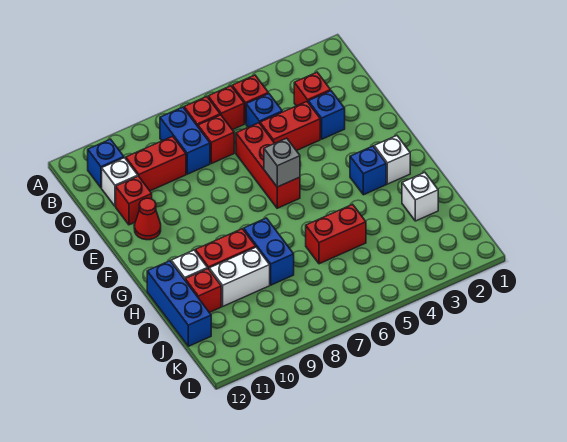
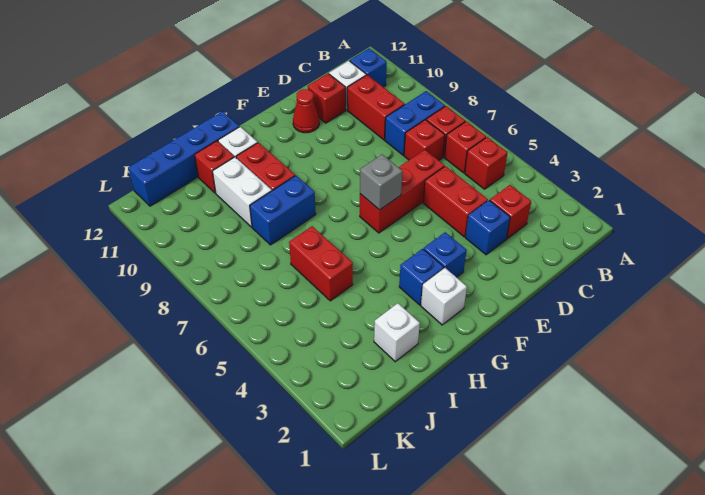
blue brick C5 level 1 -> blue brick F3 level 1
blue brick H12:J12 level 1 -> blue brick H12:K12 level 1

